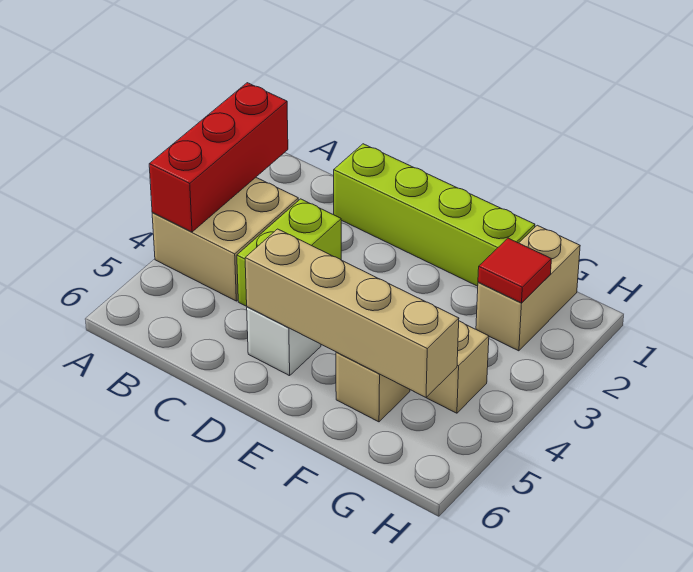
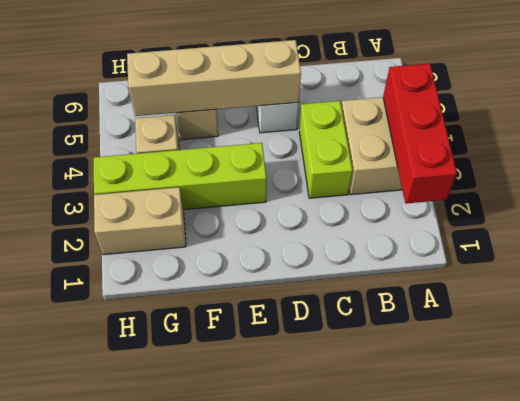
lime brick C1:F1 level 1 -> lime brick E3:H3 level 1
tan brick G1:G2 level 1 -> tan brick G2:H2 level 1
red tile G2 level 2 -> none

